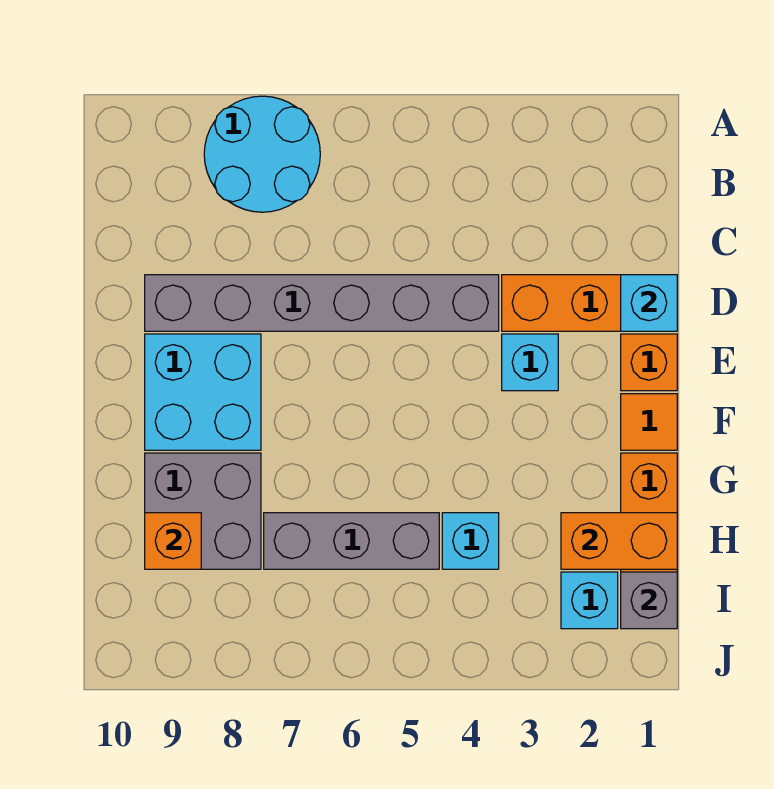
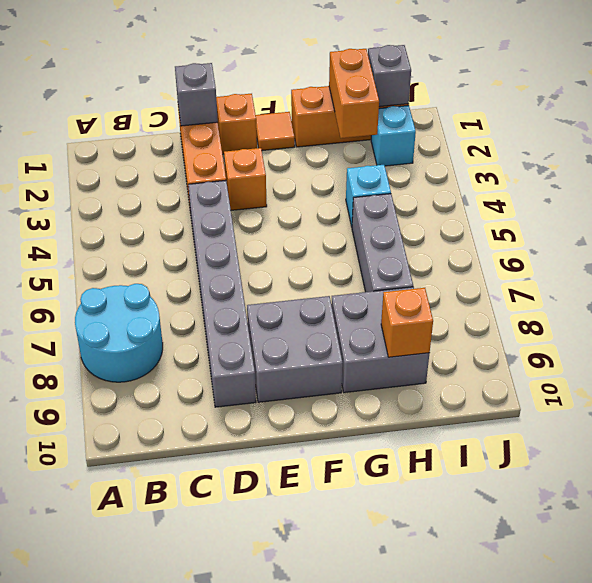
cyan brick D1 level 2 -> grey brick D1 level 2
cyan brick E3 level 1 -> orange brick E3 level 1
cyan brick E8:F9 level 1 -> grey brick E8:F9 level 1

